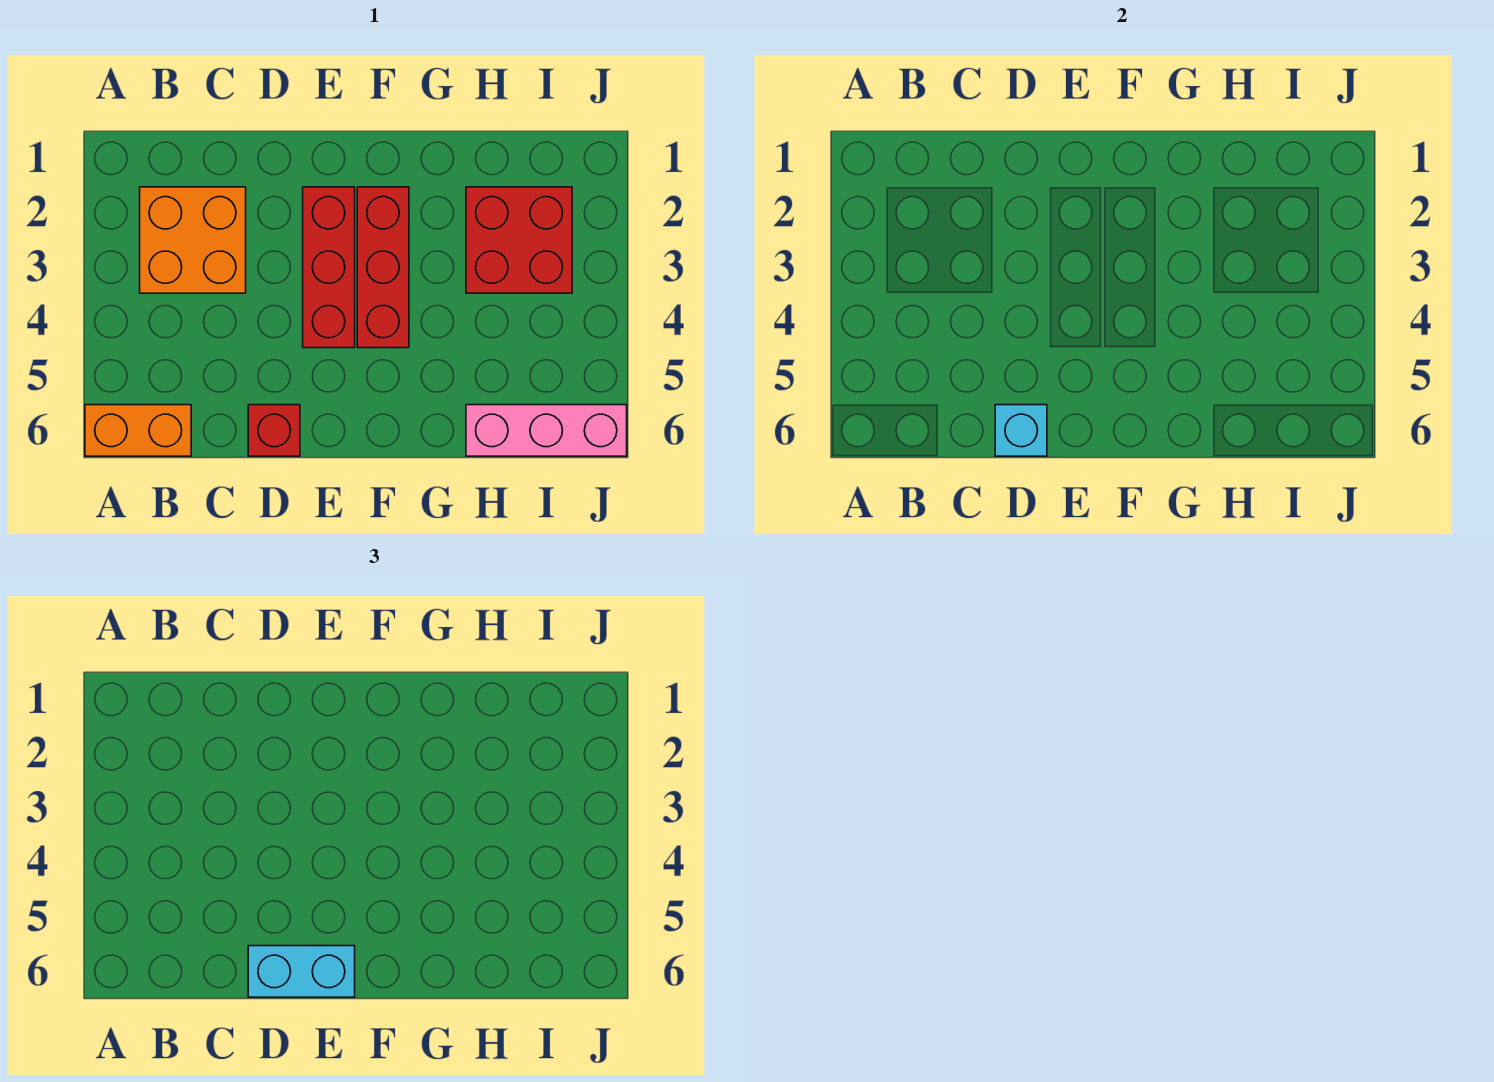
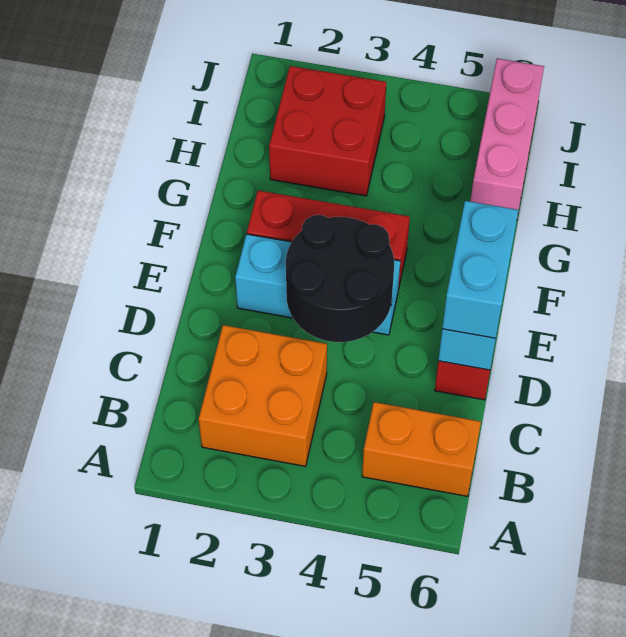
orange brick A6:B6 level 1 -> orange brick B5:B6 level 1
none -> black round brick D3:E4 level 2
red brick E2:E4 level 1 -> cyan brick E2:E4 level 1

